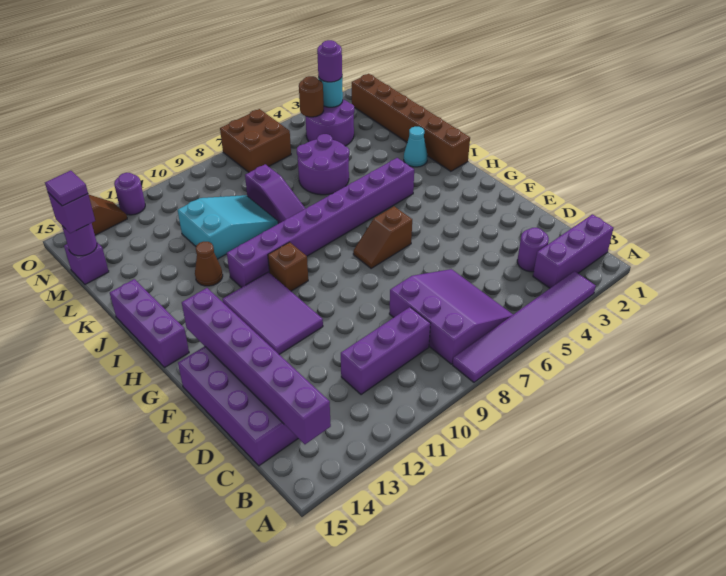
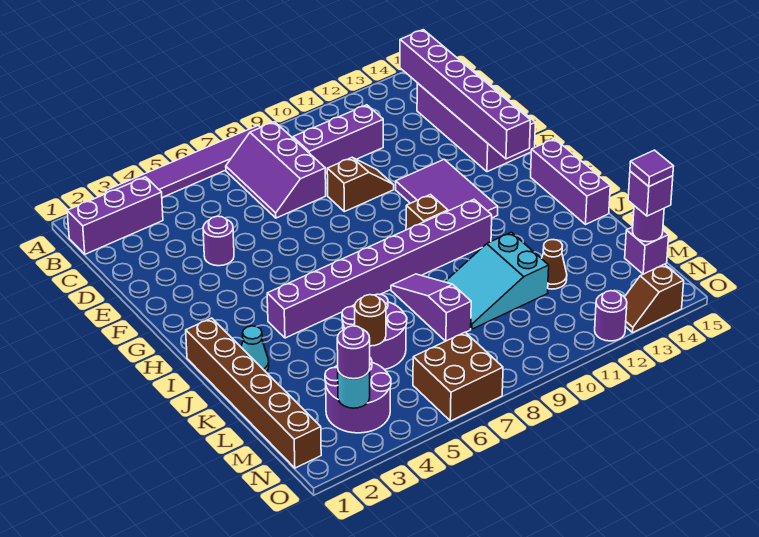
purple slope B6:D8 level 1 top 8 -> purple slope B7:D8 level 1 top 8
purple round brick C3 level 1 -> purple round brick E4 level 1
brown slope G6:G7 level 1 top 6 -> brown slope E9:E10 level 1 top 9
brown cone J12 level 1 -> brown cone L12 level 1
brown round brick N4 level 2 -> brown round brick L5 level 2

